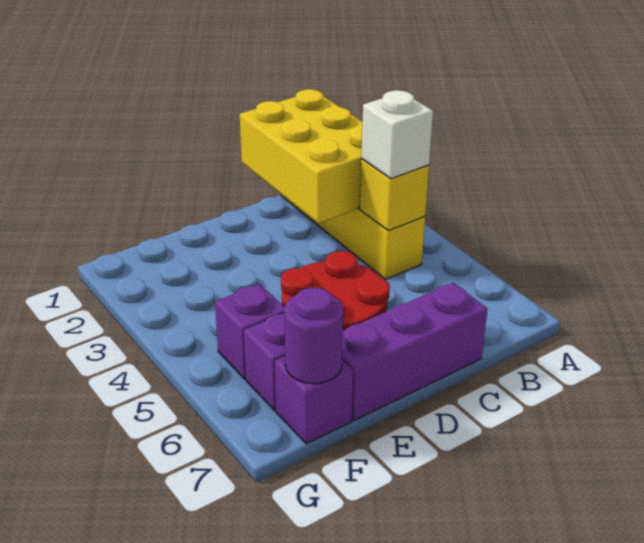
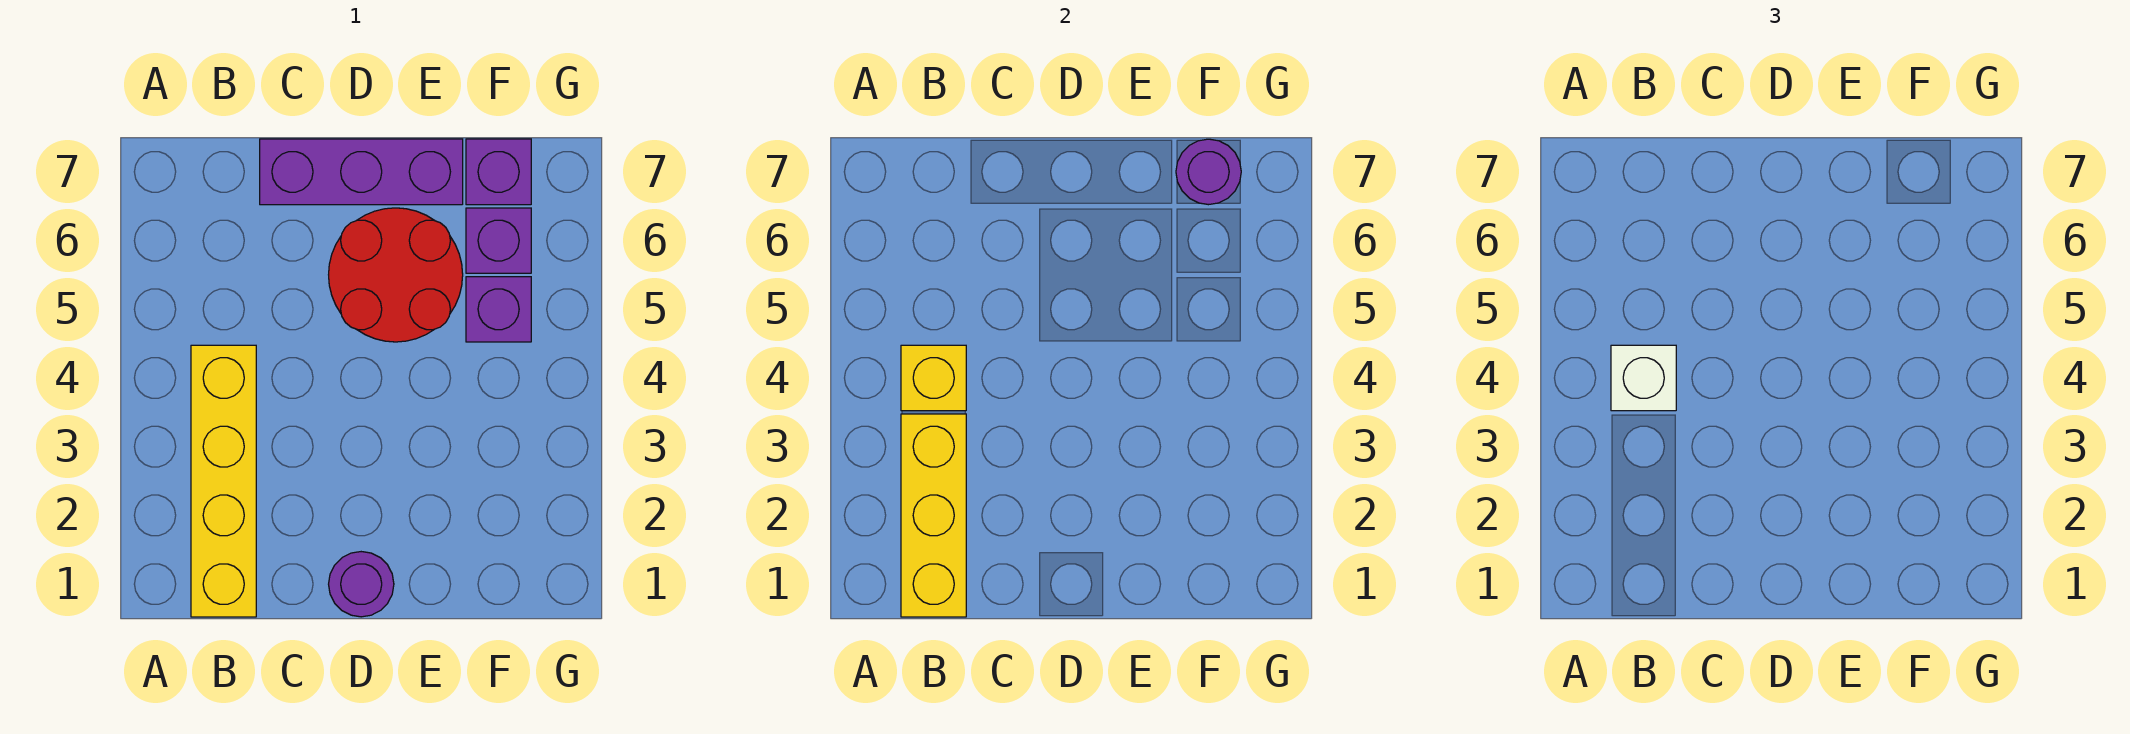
yellow brick B1:C3 level 2 -> yellow brick B1:B3 level 2
none -> purple round brick D1 level 1

